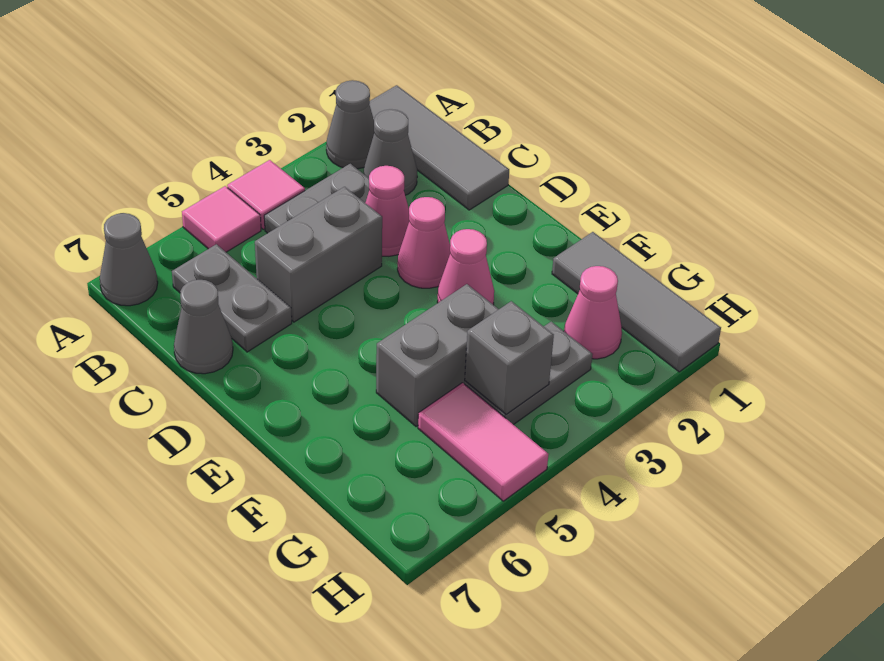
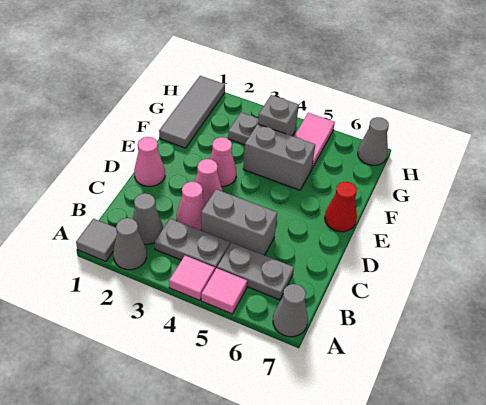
grey tile A1:C1 level 1 -> grey tile A1 level 1
grey plate B6:C6 level 1 -> grey plate B5:B6 level 1
grey cone C7 level 1 -> grey cone H7 level 1
none -> red cone E7 level 1
pink cone G2 level 1 -> pink cone D1 level 1

